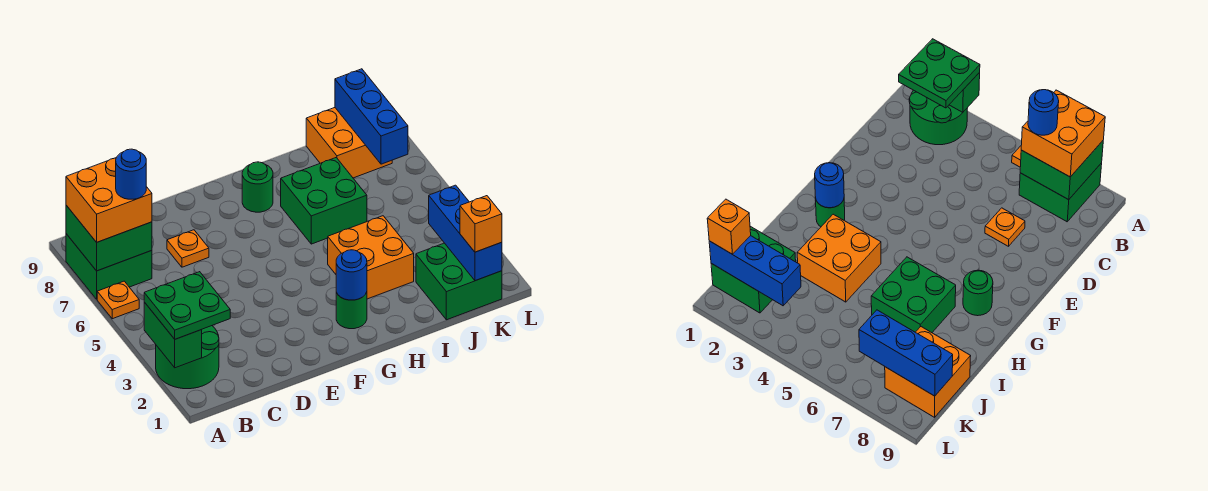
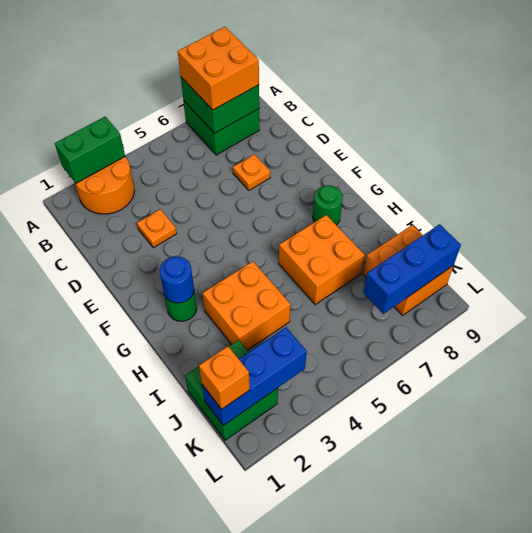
green round brick A2:B3 level 1 -> orange round brick A2:B3 level 1
green plate A2:B3 level 3 -> none
orange plate A6 level 1 -> orange plate D3 level 1
blue round brick B7 level 4 -> none
green brick H6:I7 level 1 -> orange brick H6:I7 level 1

